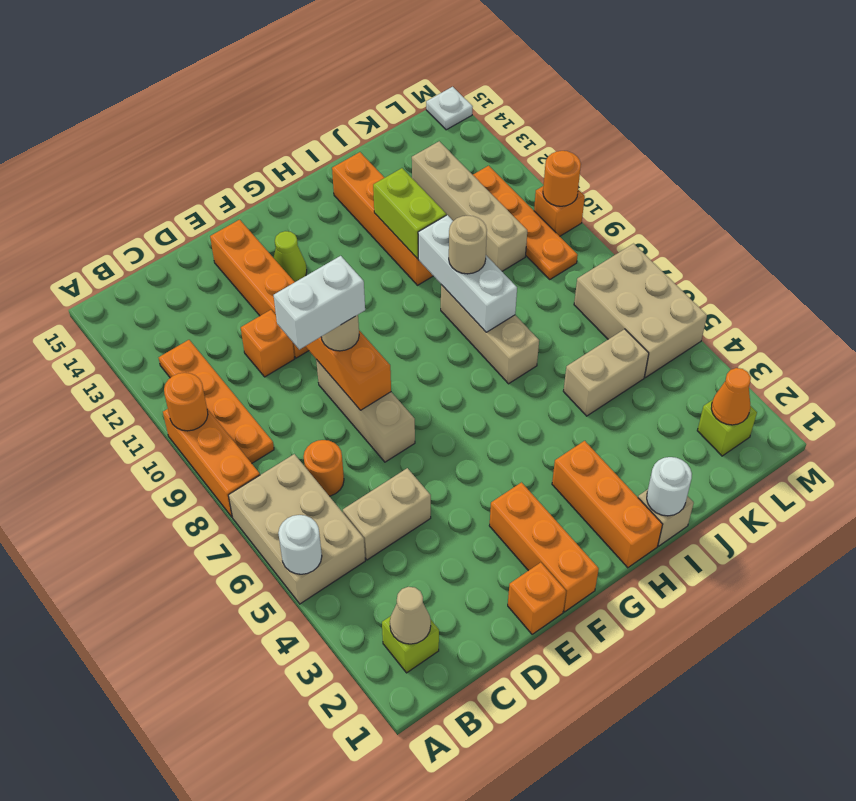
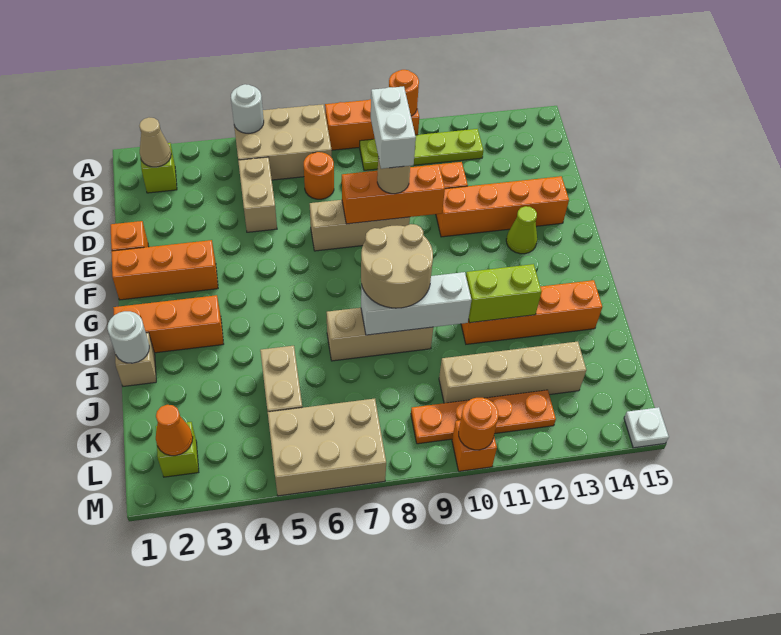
orange plate B9:B12 level 1 -> lime plate B9:B12 level 1
tan round brick I9 level 3 -> tan round brick H8:I9 level 3

